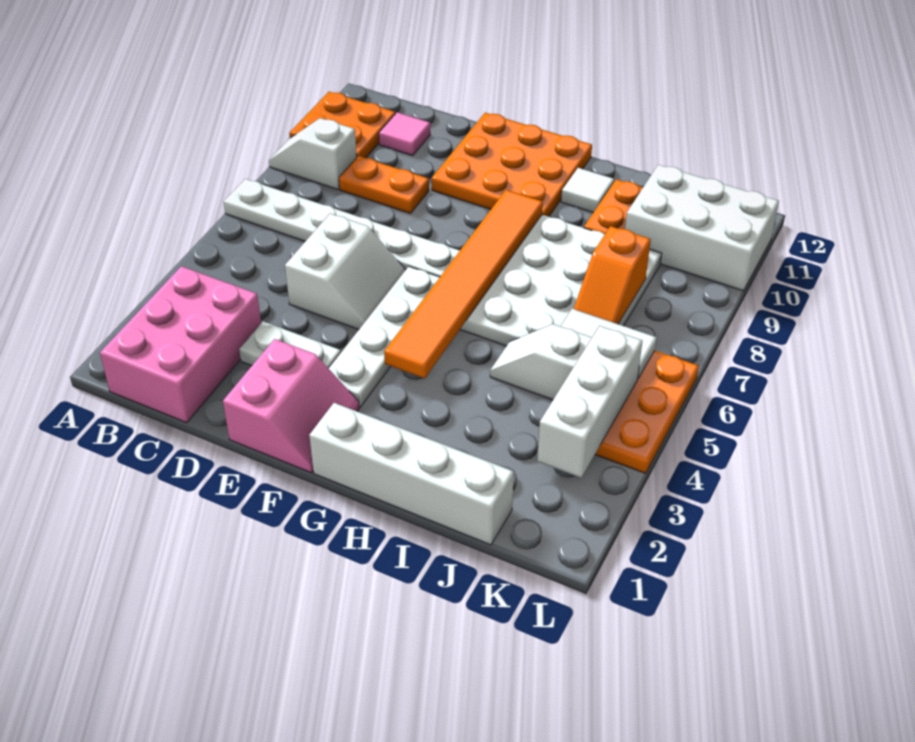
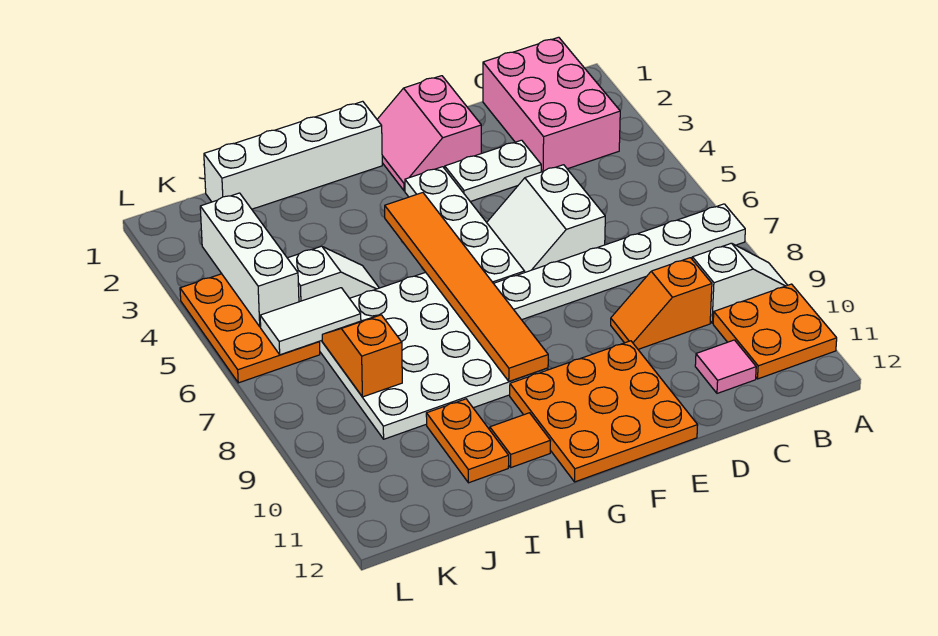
orange plate C9:D9 level 1 -> orange slope C9:D9 level 1 top C
white tile H11 level 1 -> orange tile H11 level 1
white brick J10:L11 level 1 -> none

